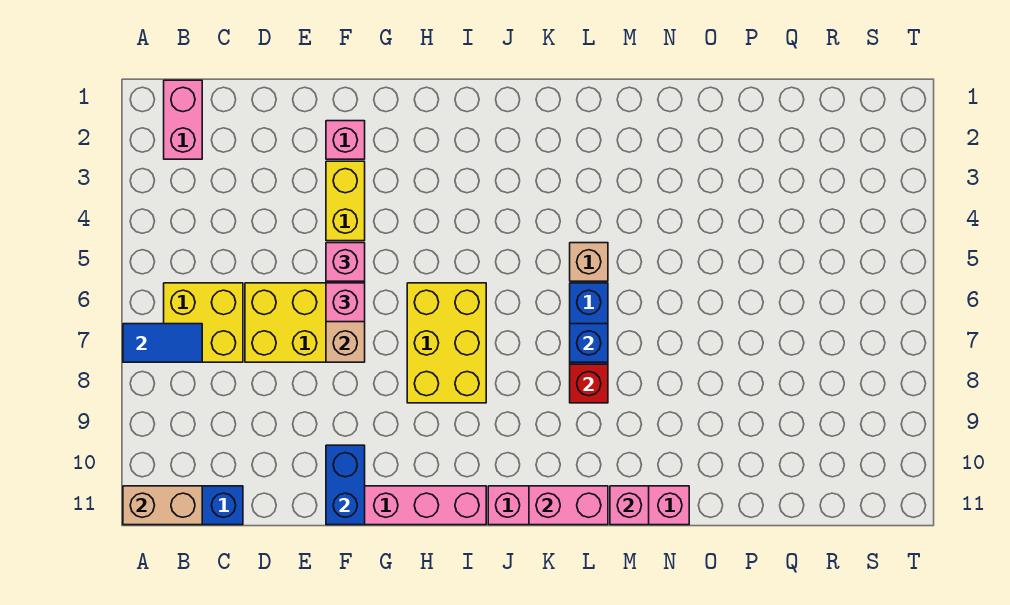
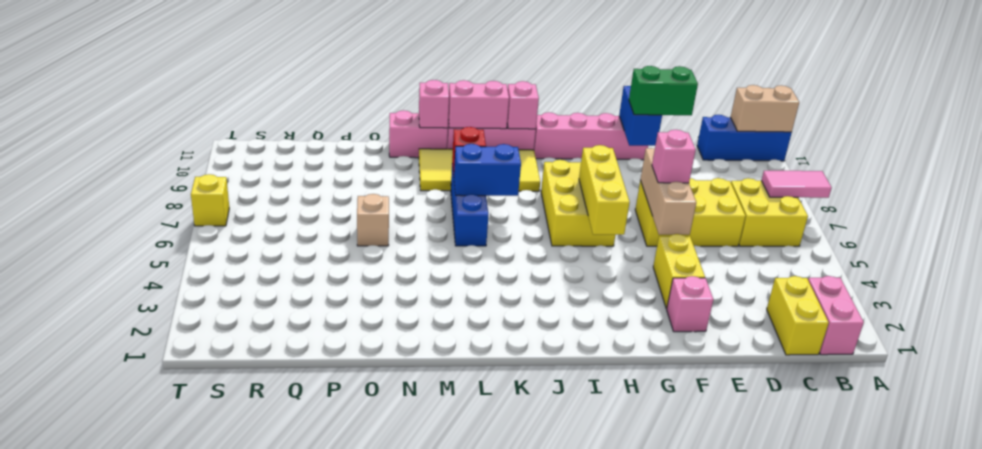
blue tile A7:B7 level 2 -> pink tile A7:B7 level 2
none -> yellow brick C1:C2 level 1
none -> green brick E10:F10 level 3
pink brick F5 level 3 -> pink brick J11 level 2
none -> yellow brick H5:H7 level 2
none -> yellow tile J9:M10 level 1
tan brick L5 level 1 -> tan brick O6 level 1
blue brick L7 level 2 -> blue brick K7:L7 level 2
none -> yellow brick T7 level 1

